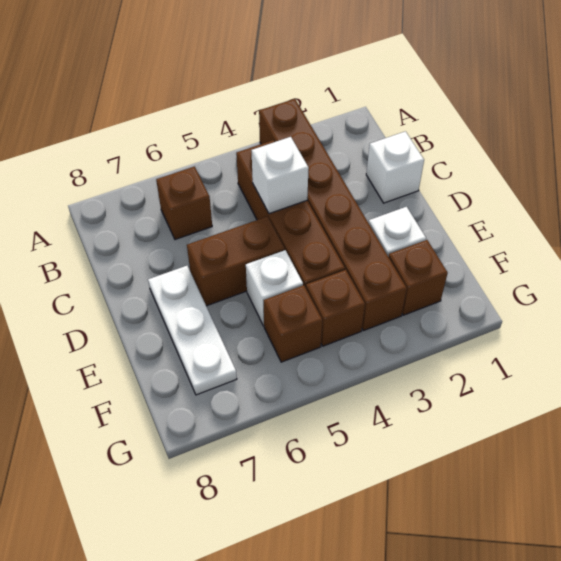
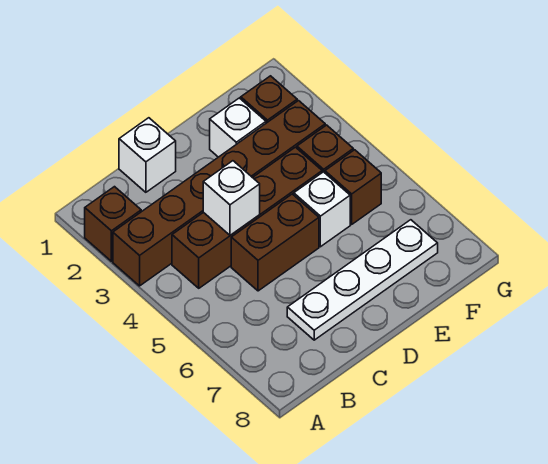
brown brick B6 level 1 -> brown brick A2 level 1
brown brick D5:D6 level 1 -> brown brick C5:D5 level 1
white plate D7:F7 level 1 -> white plate C7:F7 level 1

